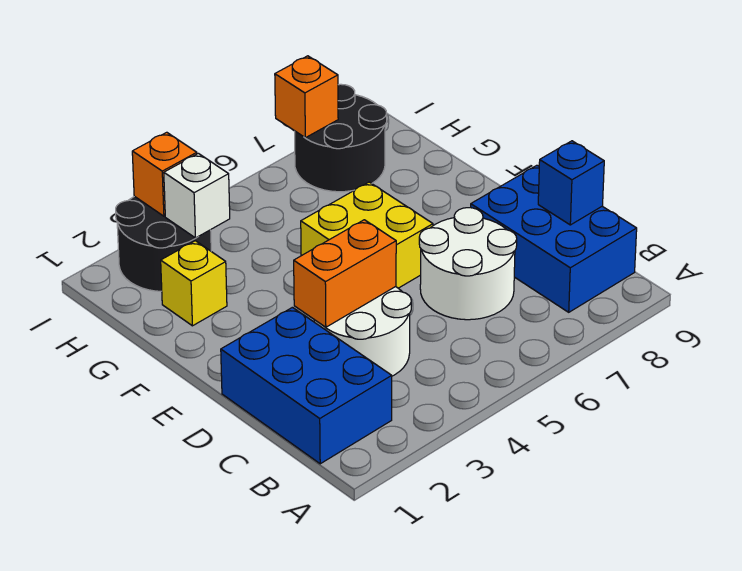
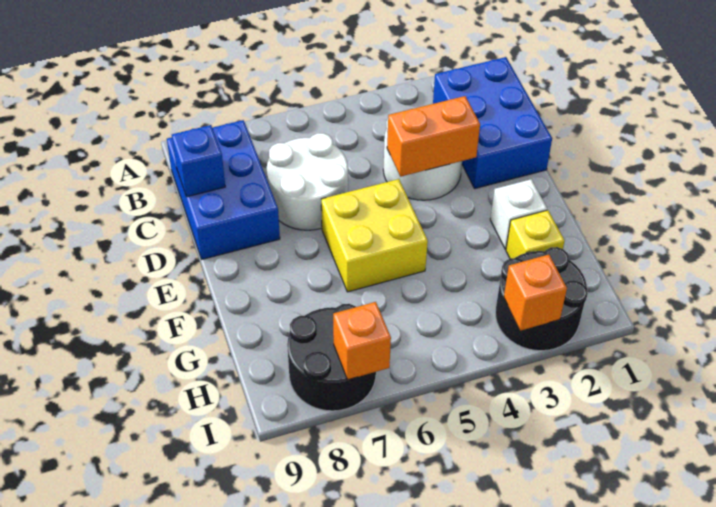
white brick H3 level 2 -> white brick F2 level 1

